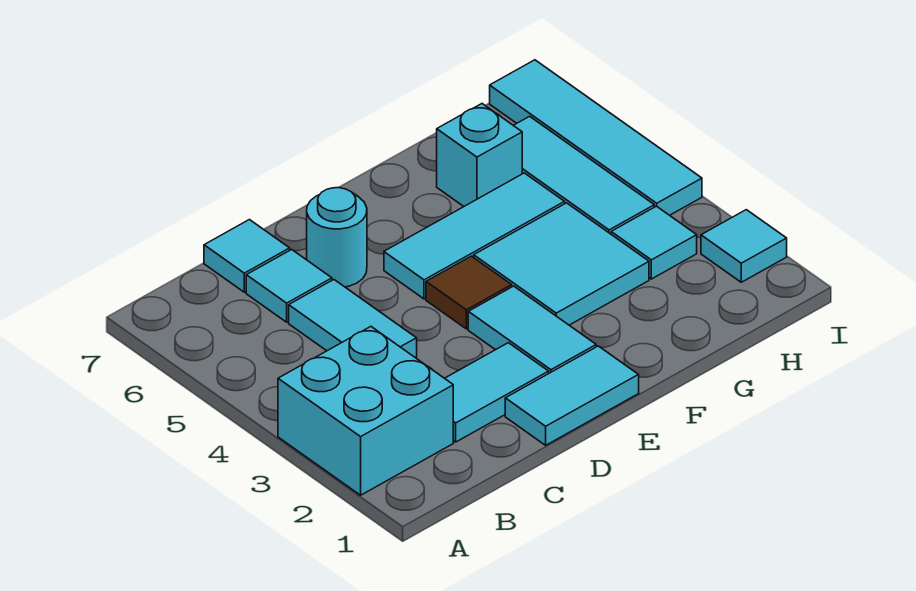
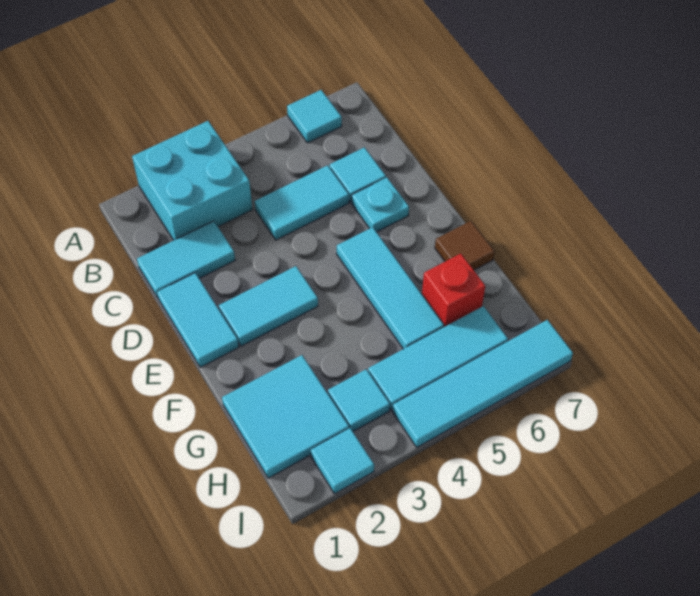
cyan tile C2:D2 level 1 -> cyan tile C1:C2 level 1
cyan tile C7 level 1 -> cyan tile A6 level 1
cyan round brick D6 level 1 -> cyan plate D6 level 1
brown tile E4 level 1 -> brown tile F7 level 1
cyan tile F3:G4 level 1 -> cyan tile G1:H2 level 1
cyan brick G6 level 1 -> red brick G6 level 1

